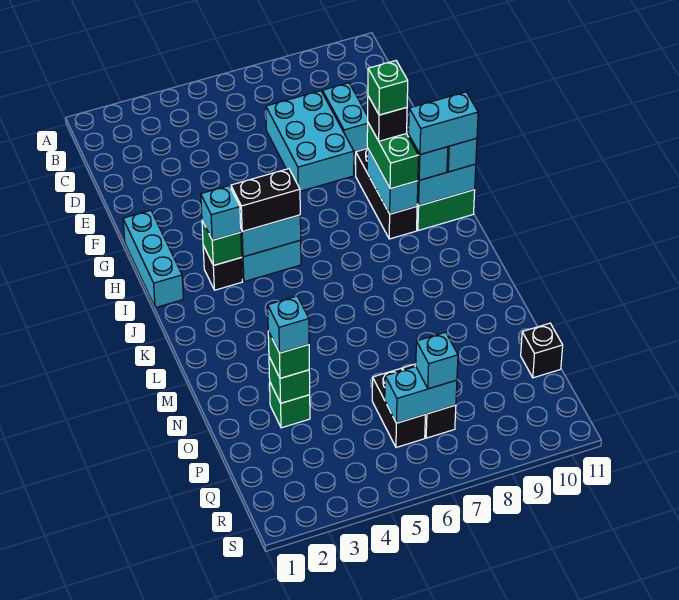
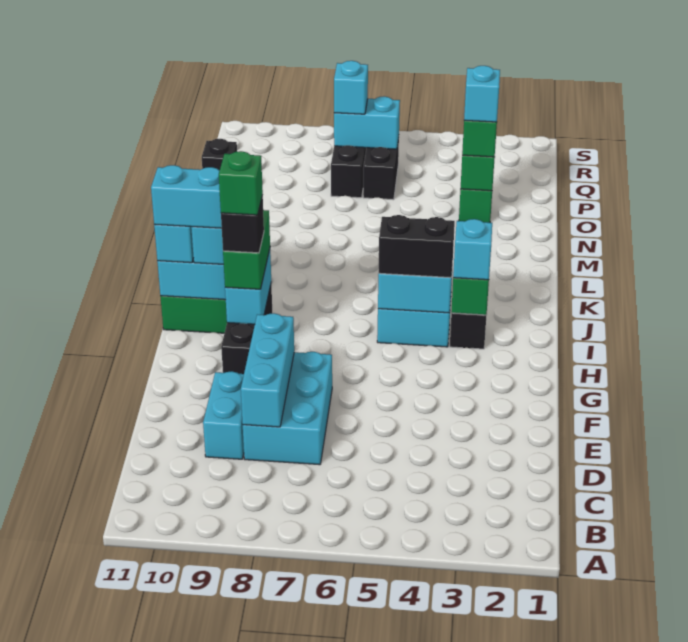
cyan brick G1:I1 level 1 -> cyan brick D8:F8 level 2

